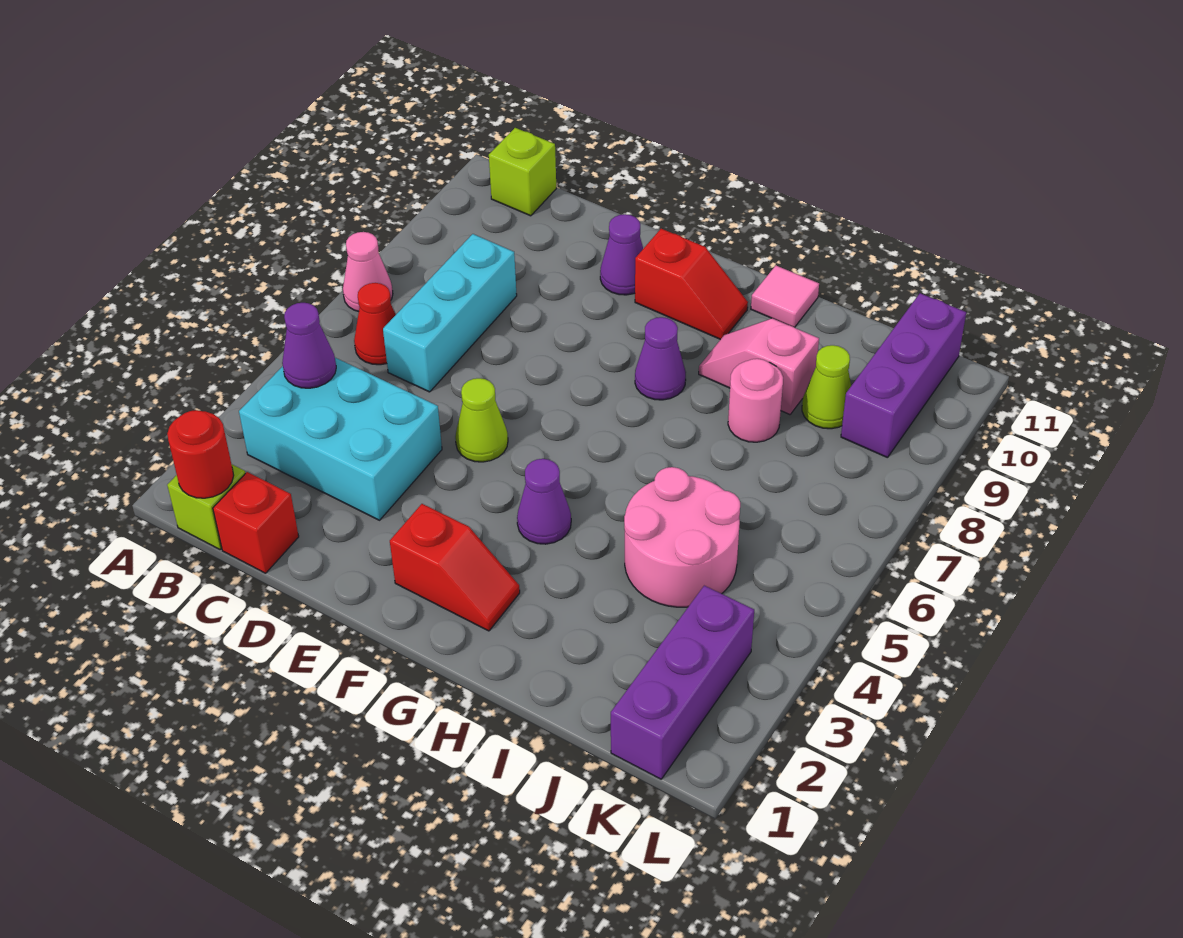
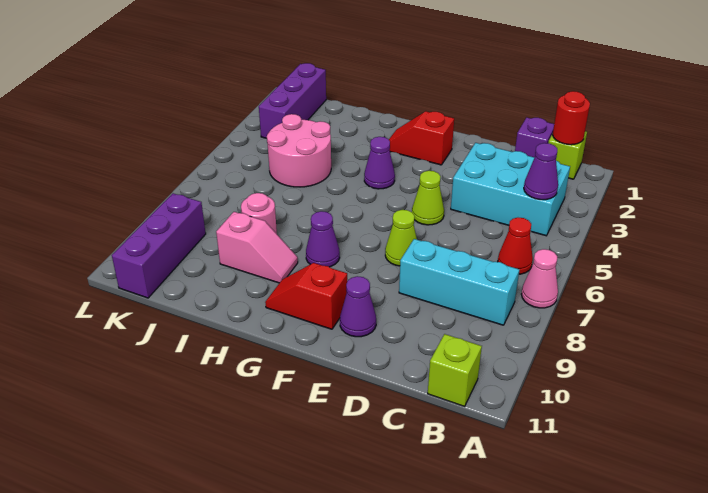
red brick C1 level 1 -> purple brick C1 level 1
cyan brick C6:C8 level 1 -> cyan brick B8:D8 level 1
pink tile H11 level 1 -> none
lime cone J9 level 1 -> lime cone E7 level 1

